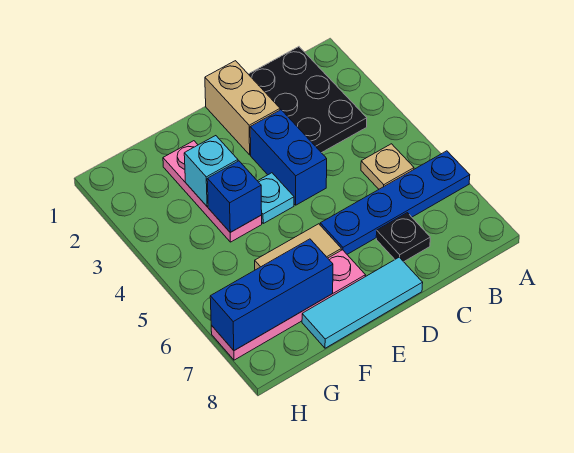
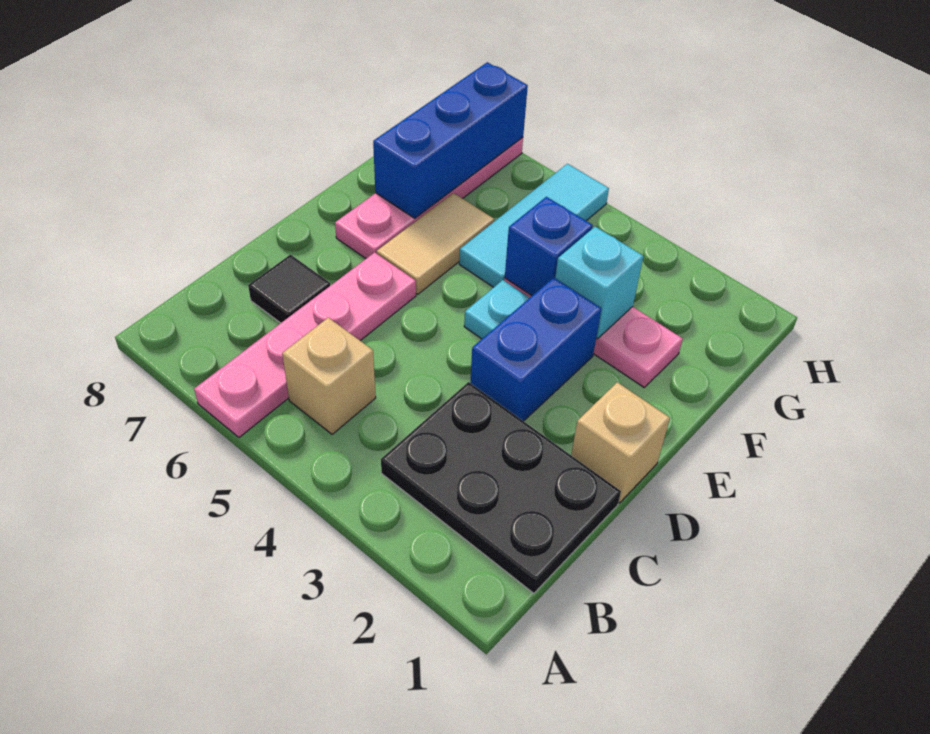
blue plate A6:D6 level 1 -> pink plate A6:D6 level 1
tan plate B5 level 1 -> tan brick B5 level 1
black plate C7 level 1 -> black tile C7 level 1
tan brick D1:D2 level 1 -> tan brick D1 level 1
blue brick D3:D4 level 1 -> blue brick D3:E3 level 1
cyan tile D8:F8 level 1 -> cyan tile F5:H5 level 1

